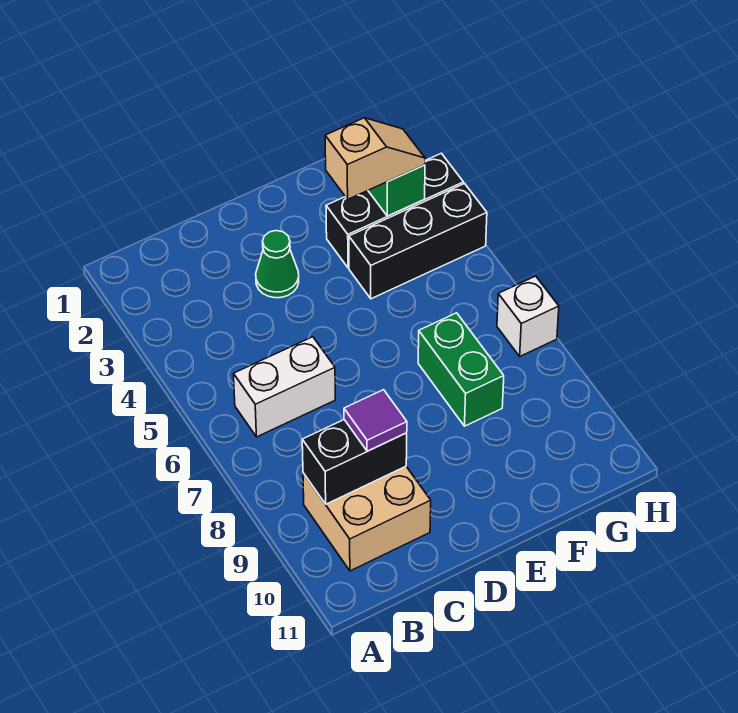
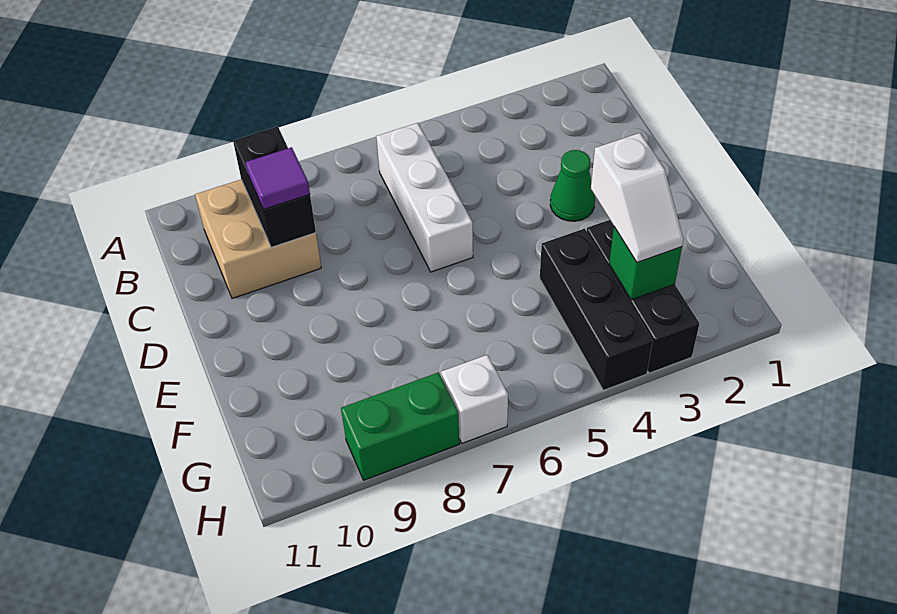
white brick B6:C6 level 1 -> white brick B6:D6 level 1
tan slope F3:G3 level 3 top F -> white slope F3:G3 level 3 top F
green brick F7:F8 level 1 -> green brick H8:H9 level 1

